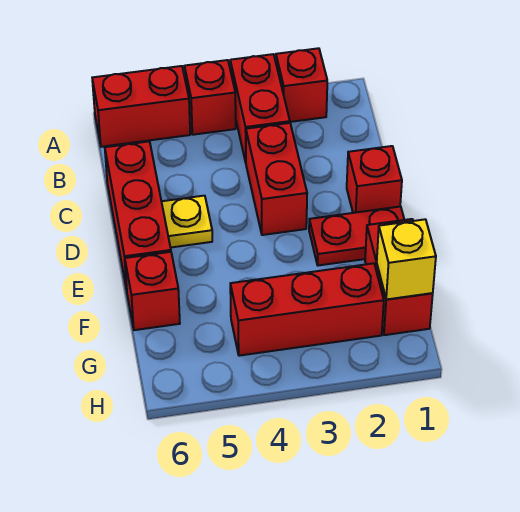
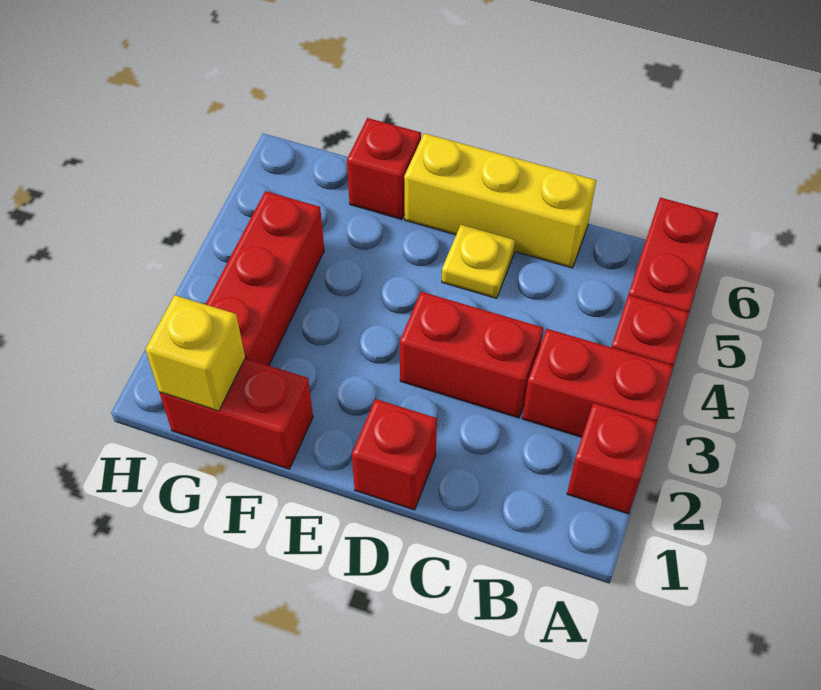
red brick C6:E6 level 1 -> yellow brick C6:E6 level 1
red plate E1:E2 level 1 -> none

